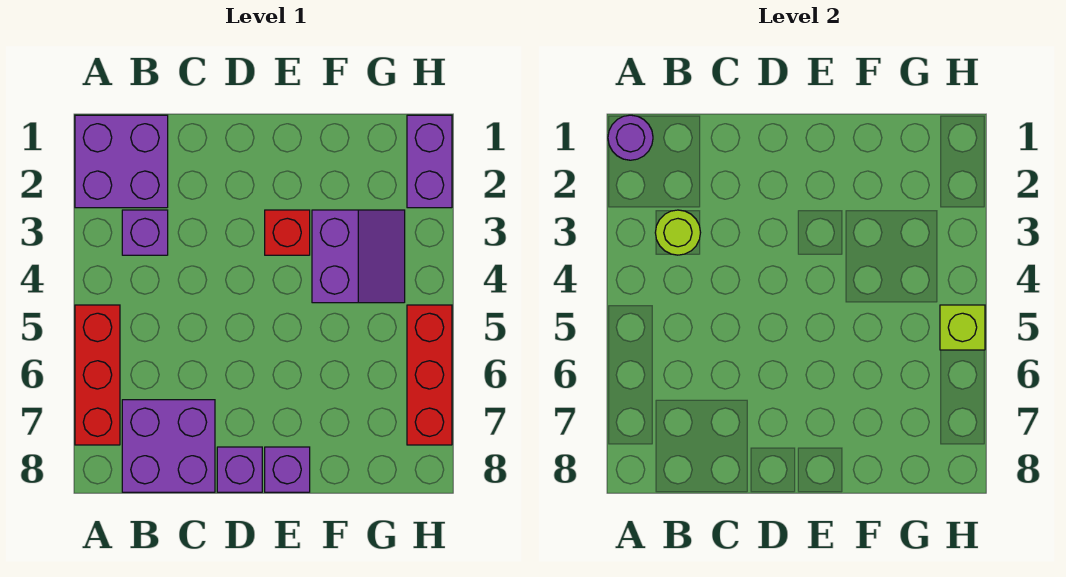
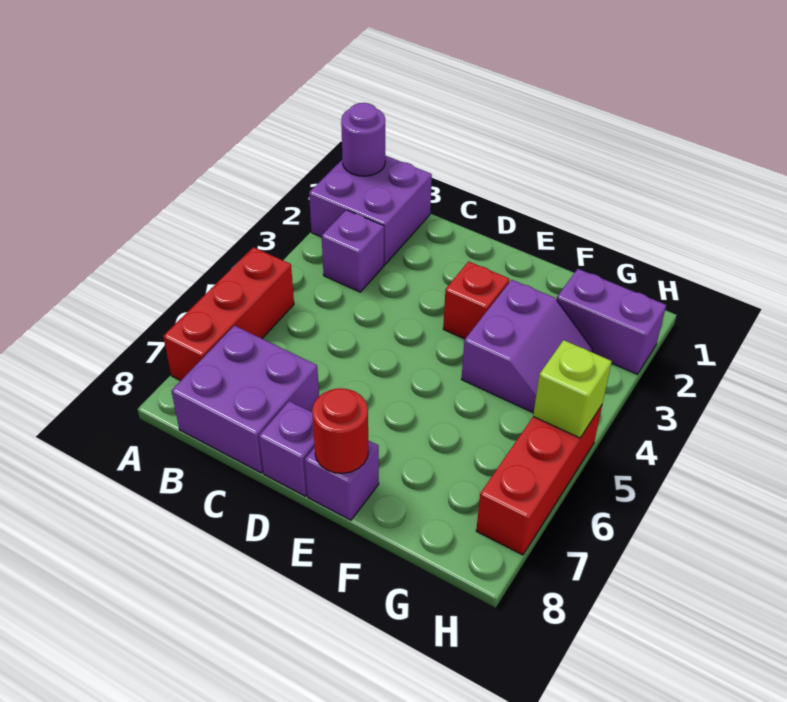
lime round brick B3 level 2 -> none
none -> red round brick E8 level 2
purple brick H1:H2 level 1 -> purple brick G2:H2 level 1

